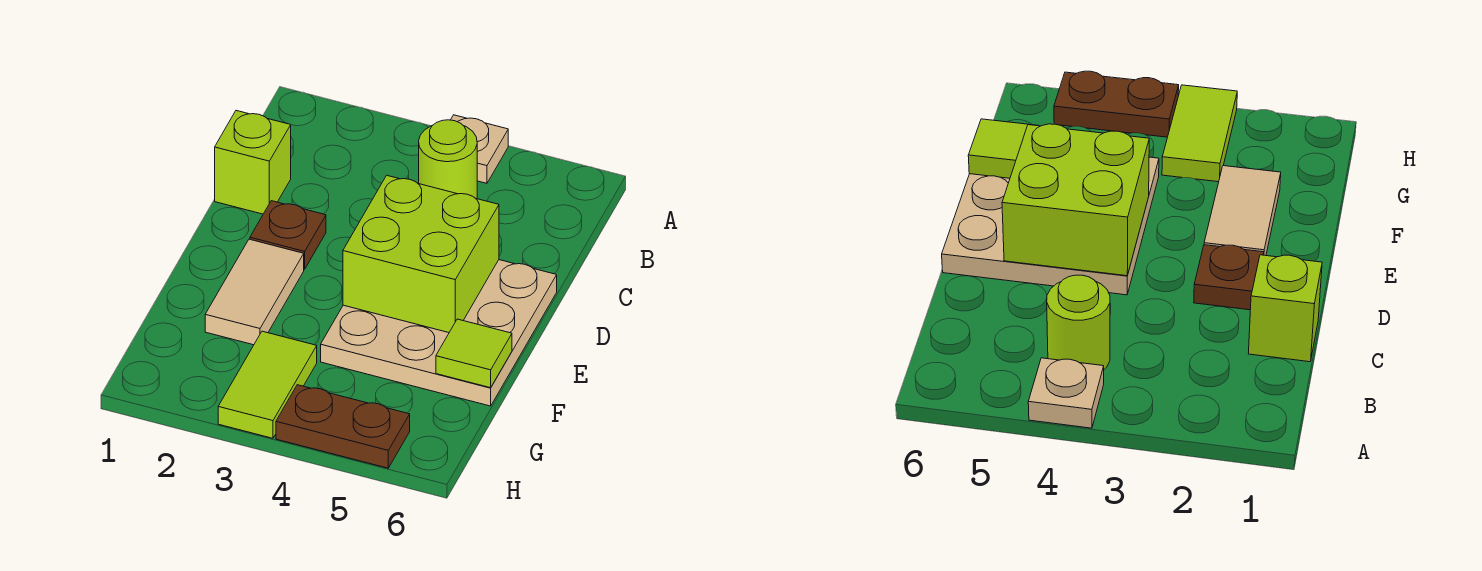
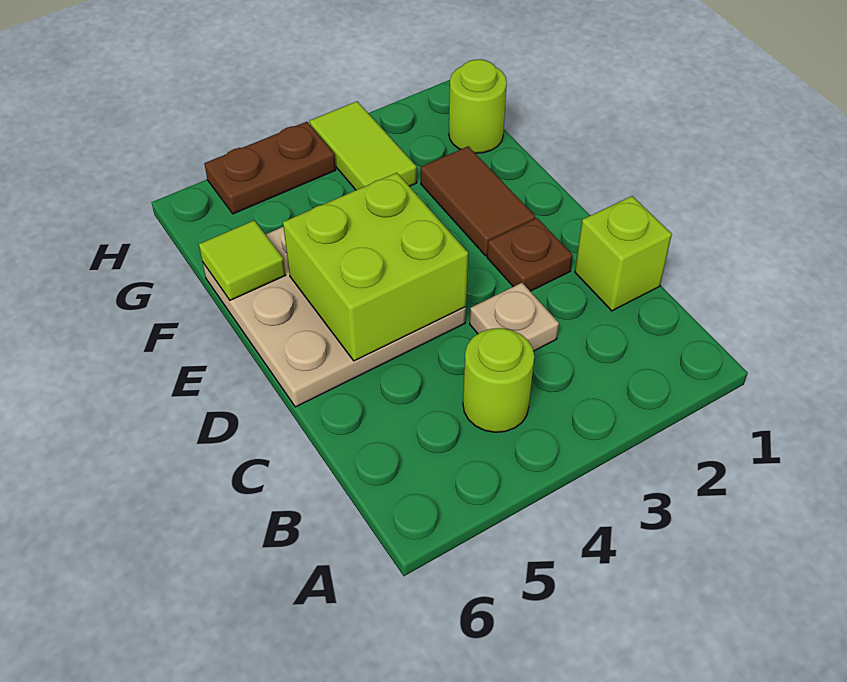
tan plate A4 level 1 -> tan plate C3 level 1
tan tile E2:F2 level 1 -> brown tile E2:F2 level 1
none -> lime round brick G1 level 1

